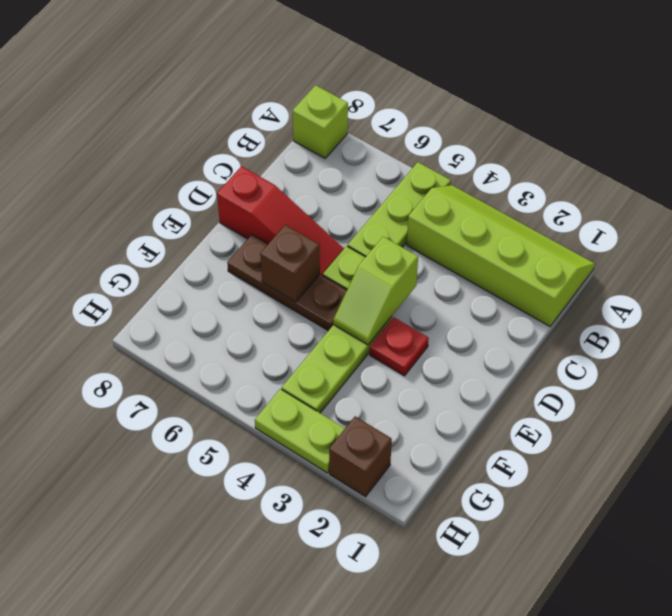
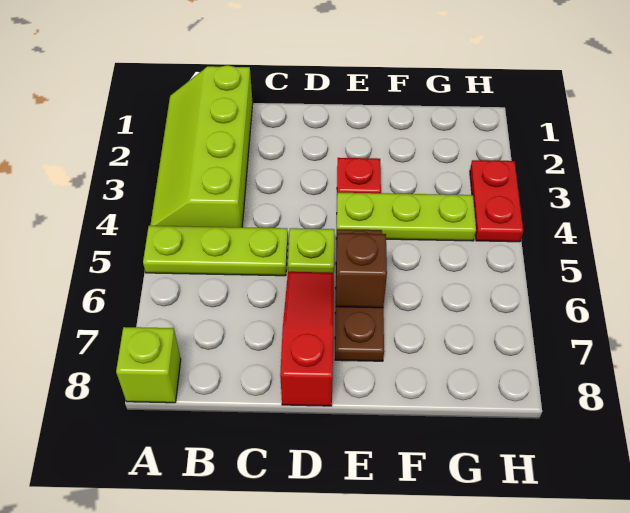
lime slope D4:E4 level 2 top D -> none
brown brick H2 level 1 -> none
lime plate H3:H4 level 1 -> red plate H3:H4 level 1

